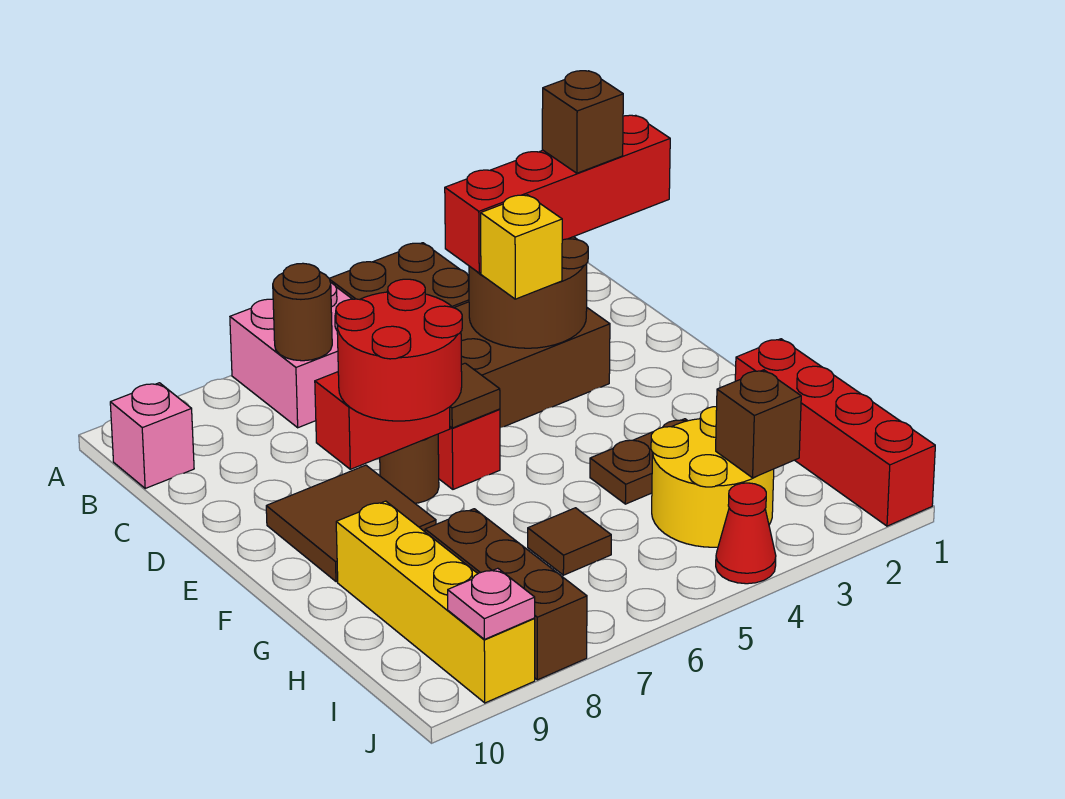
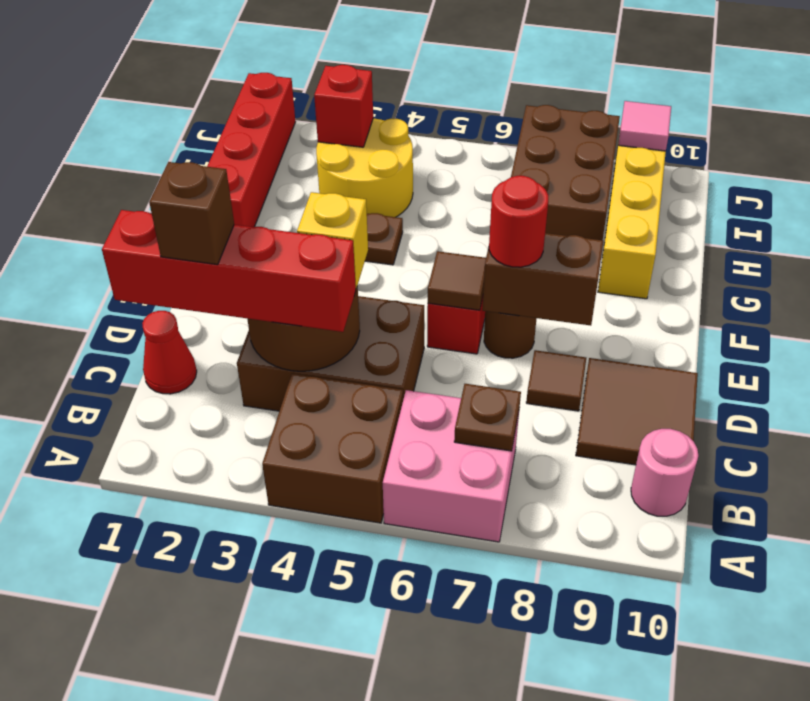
brown round brick B7 level 2 -> brown plate B7 level 2
pink brick B10 level 1 -> pink round brick B10 level 1
red brick E7:E8 level 2 -> brown brick E7:E8 level 2
red round brick E7:F8 level 3 -> red round brick E7 level 3
brown tile E8:F9 level 1 -> brown tile C9:D10 level 1
brown tile H6 level 1 -> brown tile D8 level 1
brown brick H8:J8 level 1 -> brown brick H7:J8 level 1
brown brick I3 level 2 -> red brick I3 level 2
red cone J4 level 1 -> red cone C1 level 1
pink plate J9 level 2 -> pink tile J9 level 2

